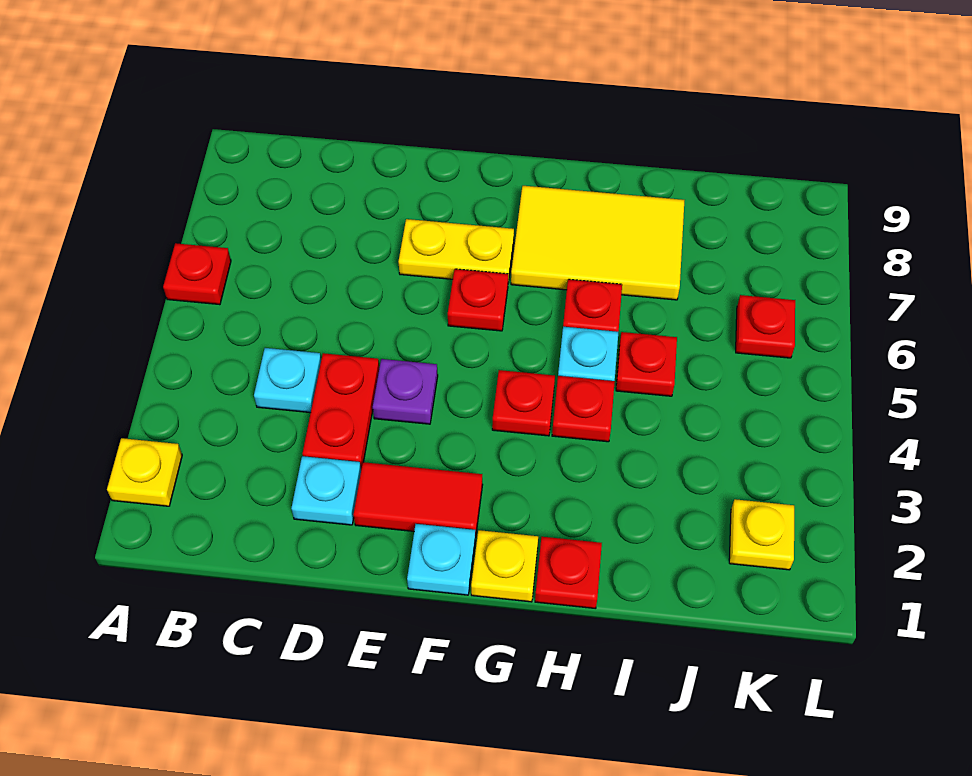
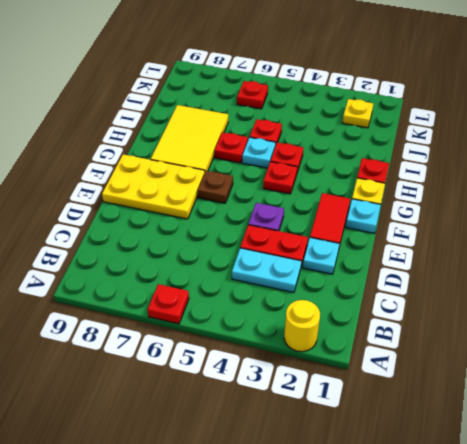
yellow plate A2 level 1 -> yellow round brick A2 level 1
cyan plate C4 level 1 -> cyan plate C3:C4 level 1
yellow plate E7:F7 level 1 -> yellow plate E7:F9 level 1
red plate F6 level 1 -> brown plate F6 level 1

